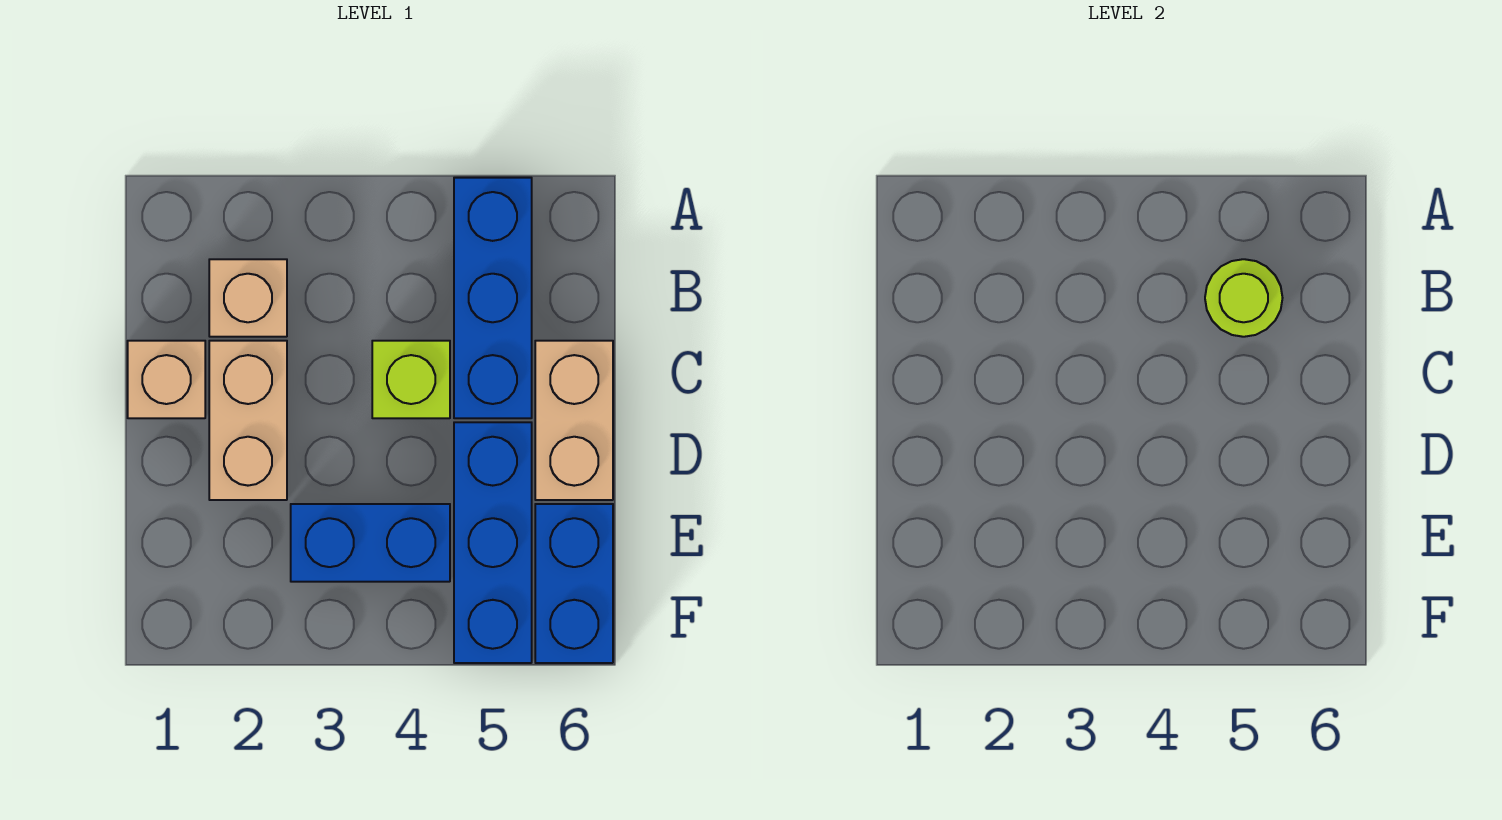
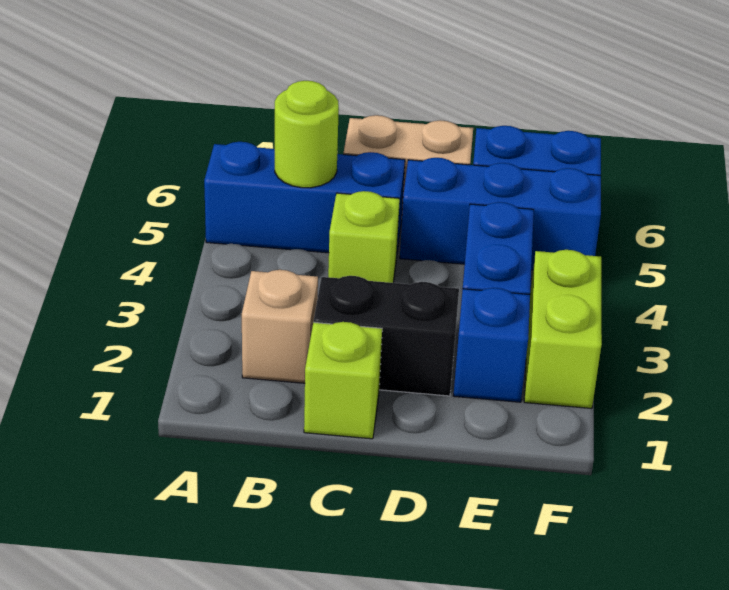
tan brick C1 level 1 -> lime brick C1 level 1
tan brick C2:D2 level 1 -> black brick C2:D2 level 1
none -> blue brick E2 level 1
none -> lime brick F2:F3 level 1

